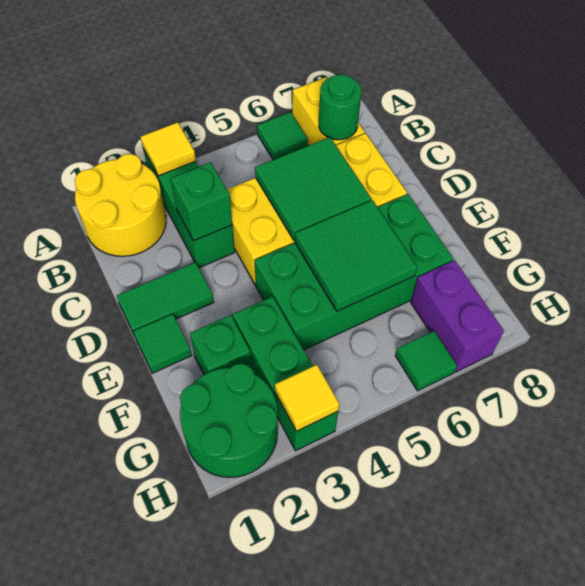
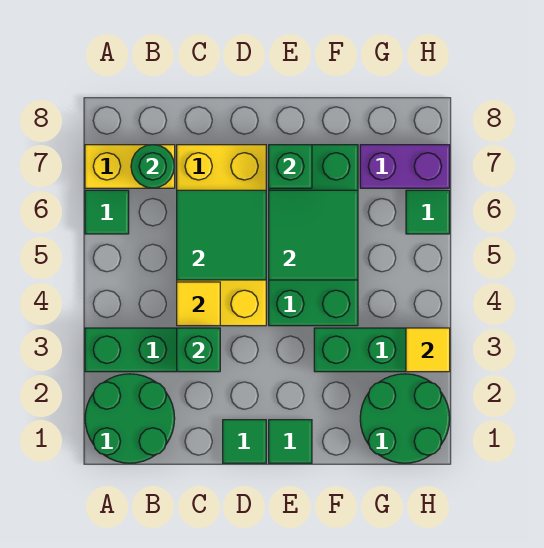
yellow round brick A1:B2 level 1 -> green round brick A1:B2 level 1
yellow tile A3 level 2 -> yellow tile C4 level 2
green tile D1:D2 level 1 -> green tile D1 level 1
green brick F2 level 1 -> green brick E7 level 2

